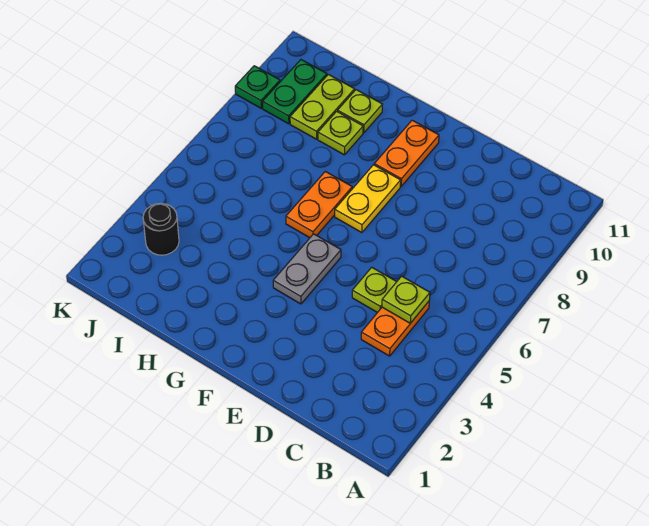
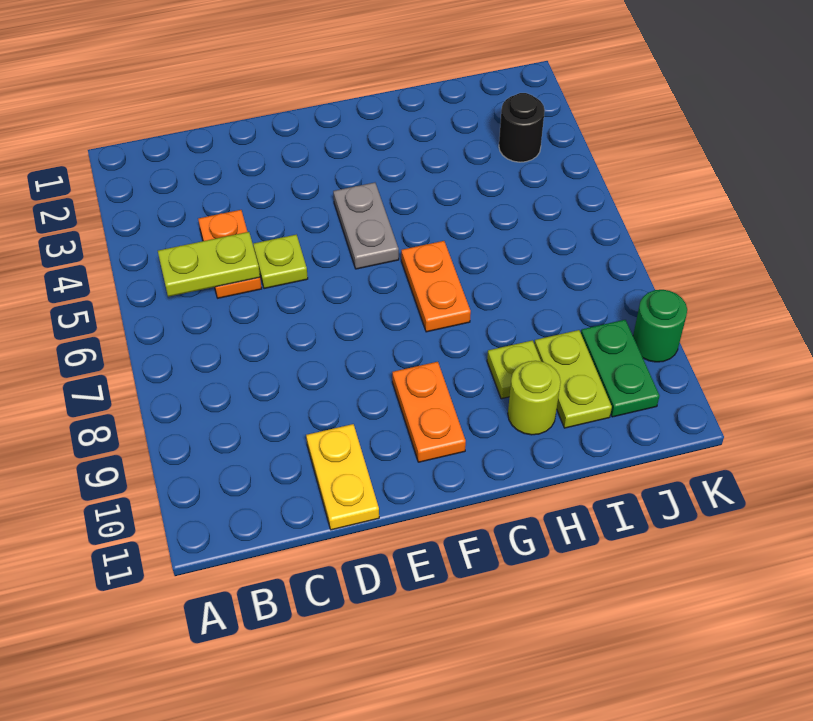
lime plate C5 level 2 -> lime plate B5:C5 level 2
yellow plate F7:F8 level 1 -> yellow plate D10:D11 level 1
lime plate H10 level 1 -> lime round brick H10 level 1
green plate K9 level 1 -> green round brick K9 level 1

